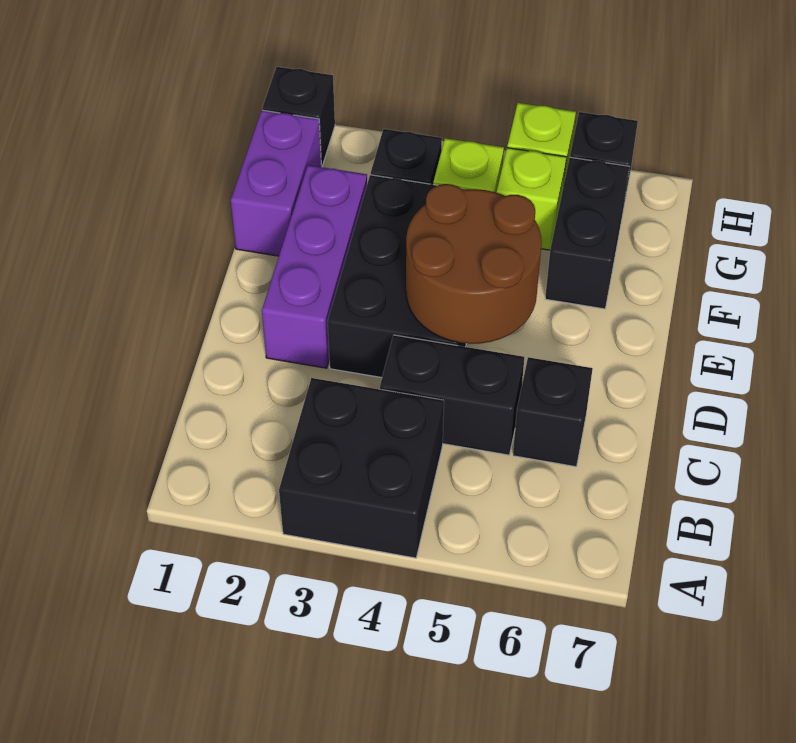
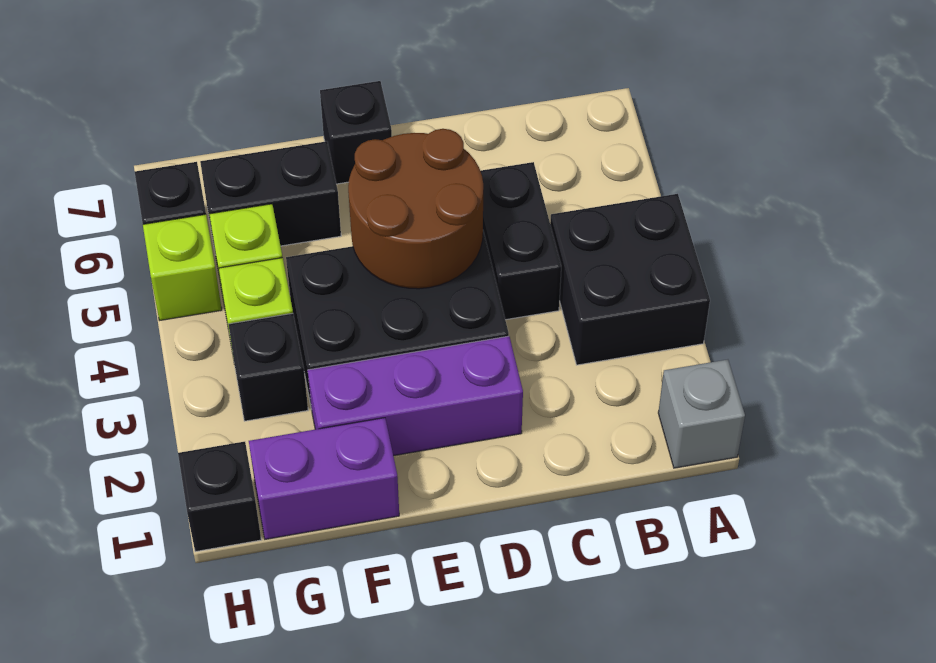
none -> grey brick A1 level 1
black brick C6 level 1 -> black brick E7 level 1

